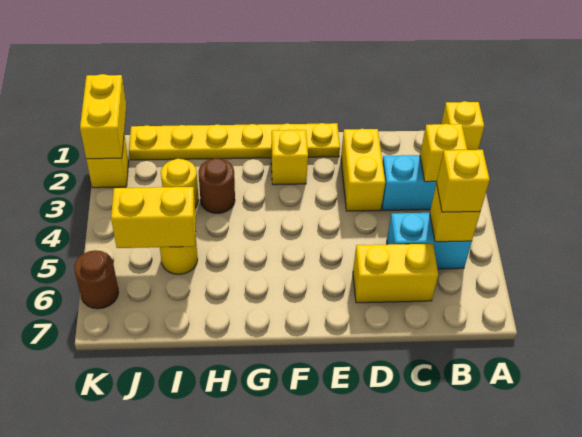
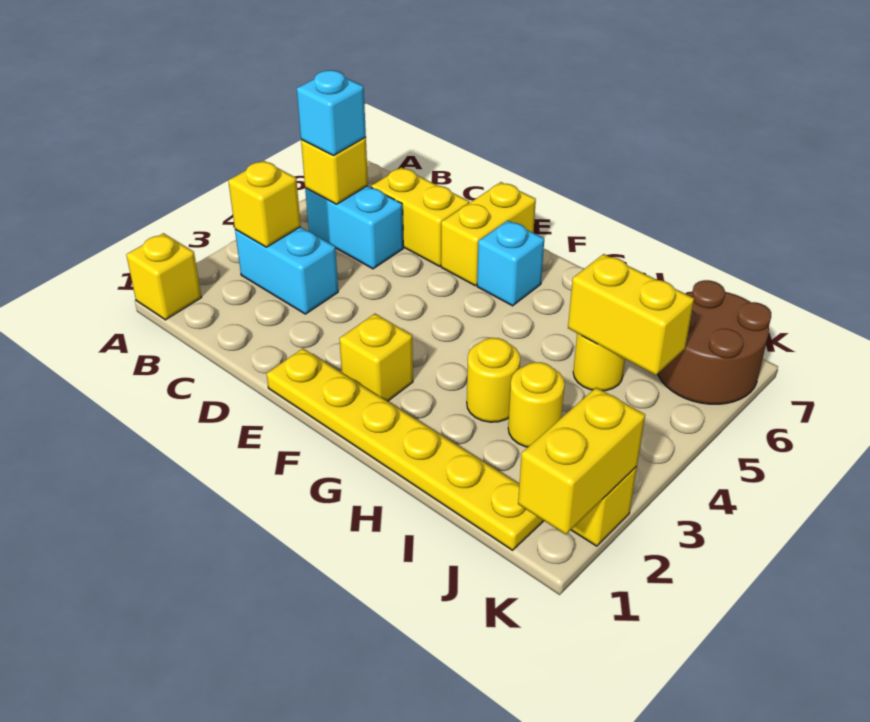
yellow brick B5 level 3 -> cyan brick B5 level 3
yellow brick D2:D3 level 1 -> yellow brick E6:E7 level 1
none -> cyan brick F6 level 1
brown round brick H3 level 1 -> yellow round brick H3 level 1
brown round brick K6 level 1 -> brown round brick J6:K7 level 1

